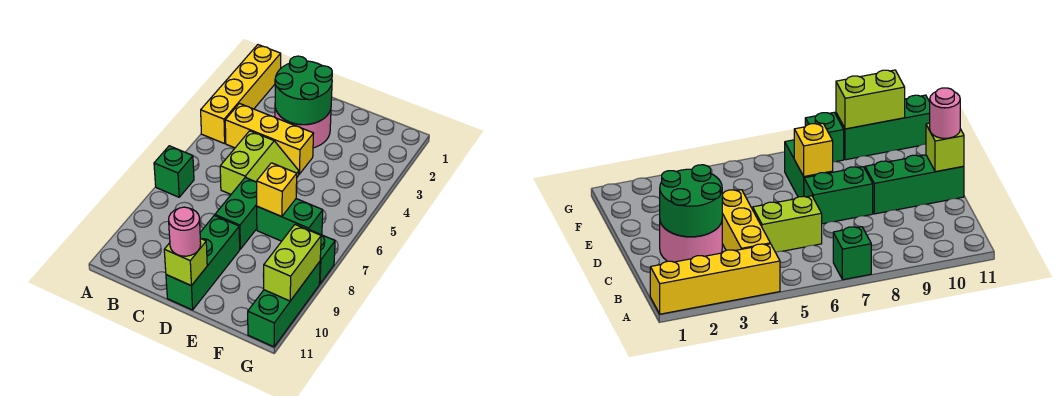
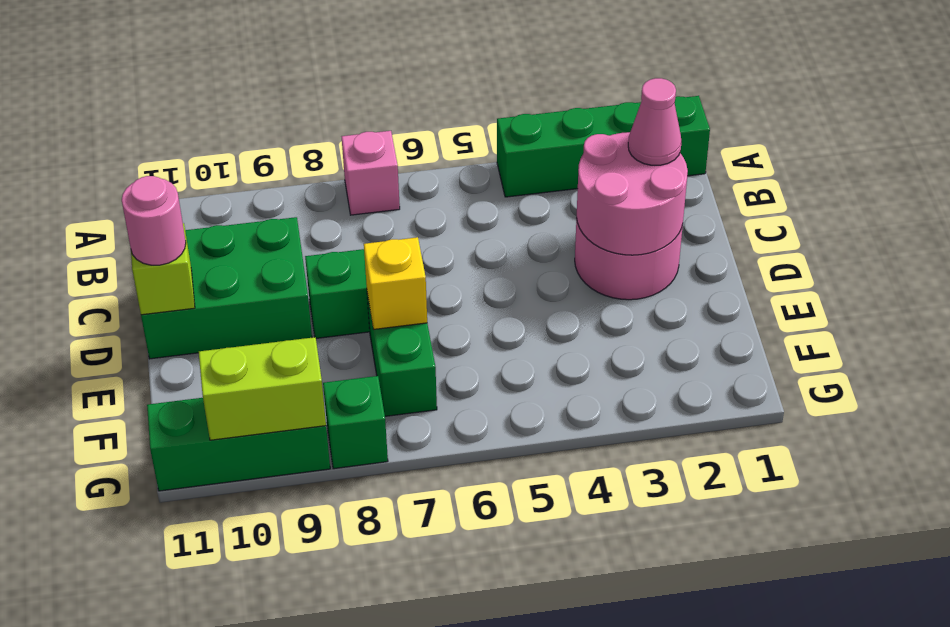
yellow brick A1:A4 level 1 -> green brick A1:A4 level 1
green brick A7 level 1 -> pink brick A7 level 1
yellow brick B4:D4 level 1 -> none
green round brick C2:D3 level 2 -> pink round brick C2:D3 level 2
none -> pink cone C2 level 3
lime slope C5:D6 level 1 top C -> none
green brick D9:D11 level 1 -> green brick C9:D11 level 1

